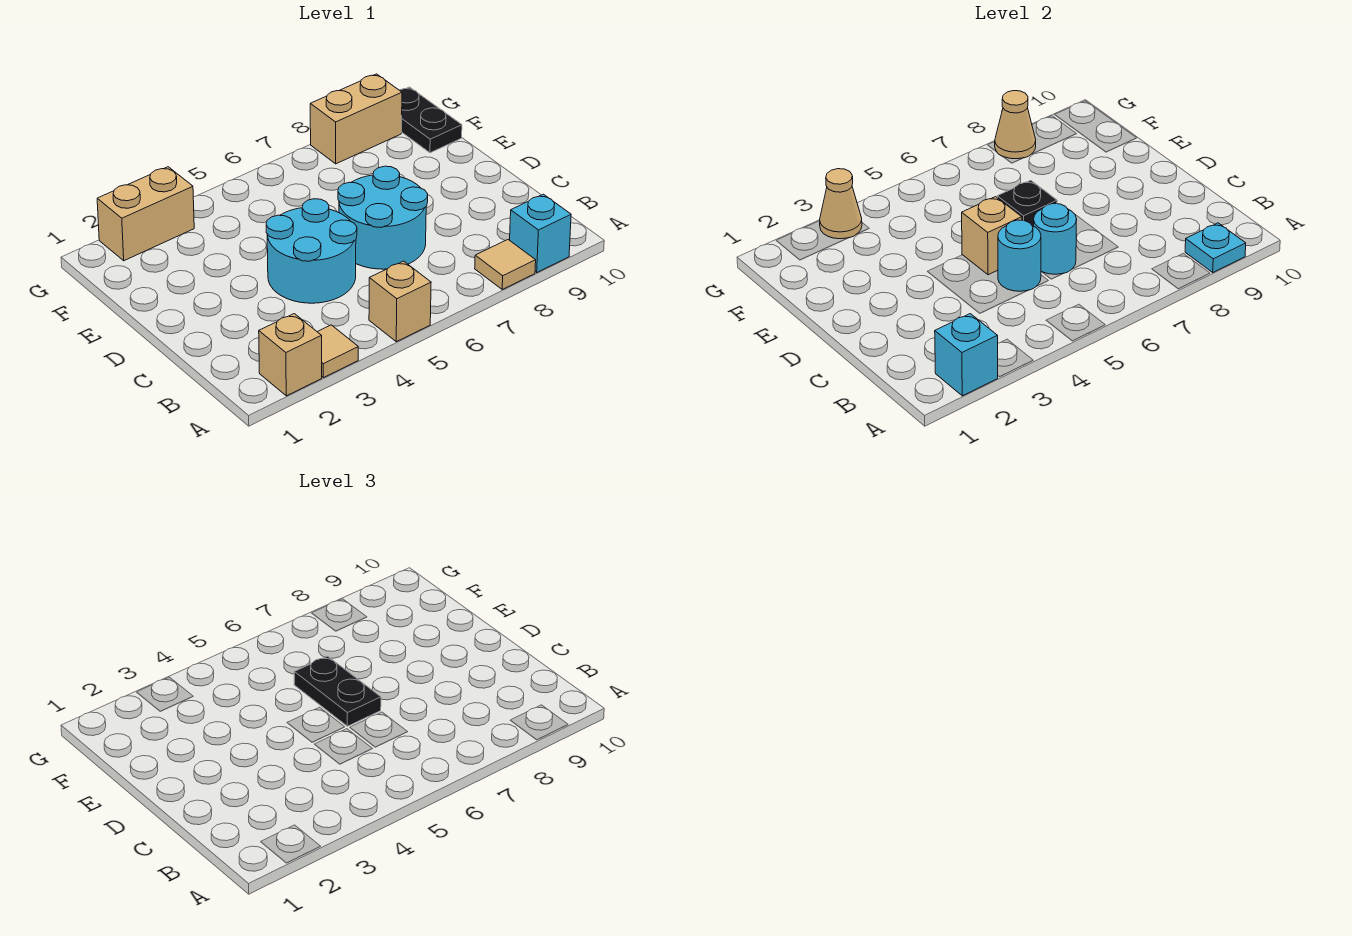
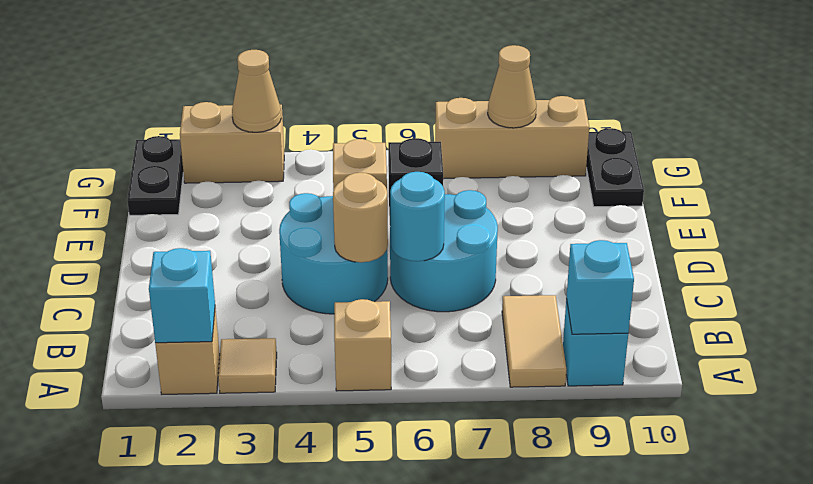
tan tile A8 level 1 -> tan tile A8:B8 level 1
cyan plate A9 level 2 -> cyan brick A9 level 2
cyan round brick C5 level 2 -> tan round brick C5 level 2
black plate D6:E6 level 3 -> black plate F1:G1 level 1
tan brick G8:G9 level 1 -> tan brick G7:G9 level 1

